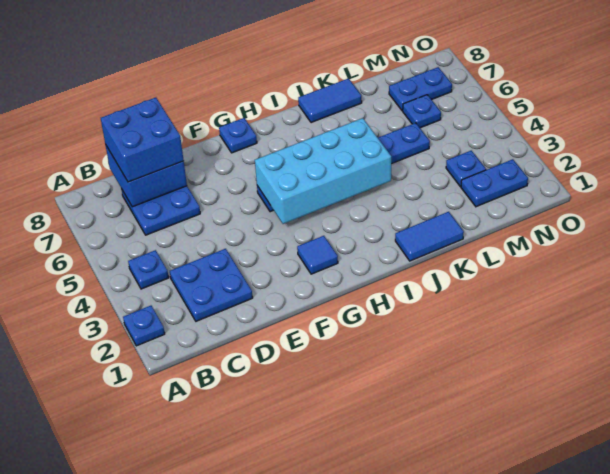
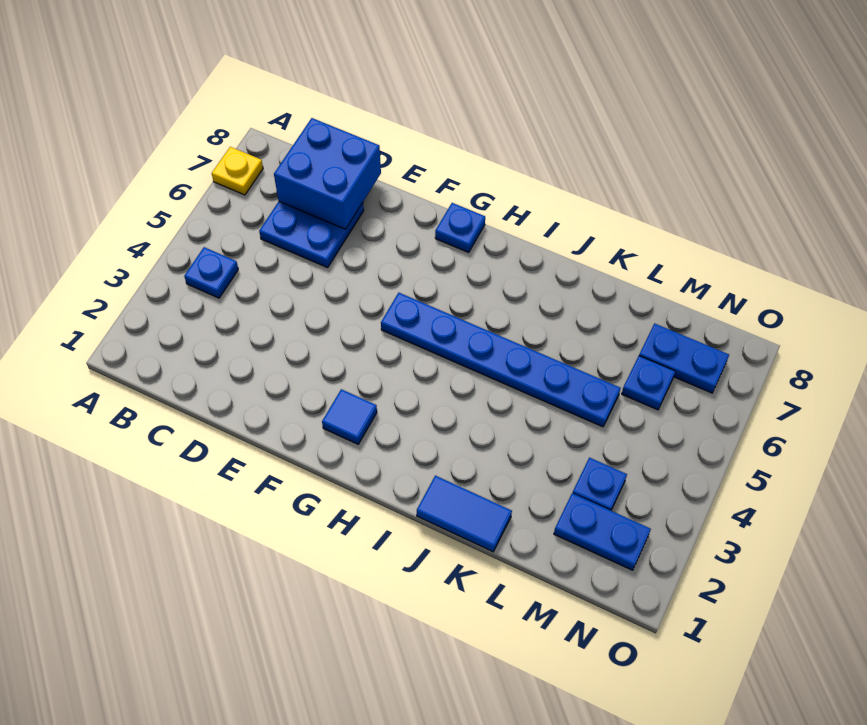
blue plate A2 level 1 -> none
none -> yellow plate A7 level 1
blue plate C2:D3 level 1 -> none
blue brick C7:D8 level 3 -> none
cyan brick G4:J5 level 2 -> none
blue tile J8:K8 level 1 -> none

